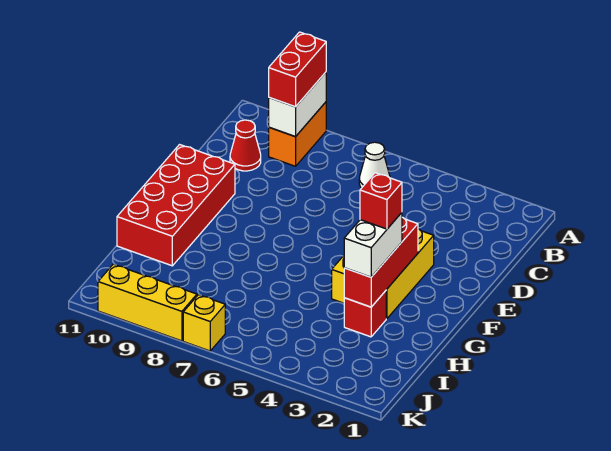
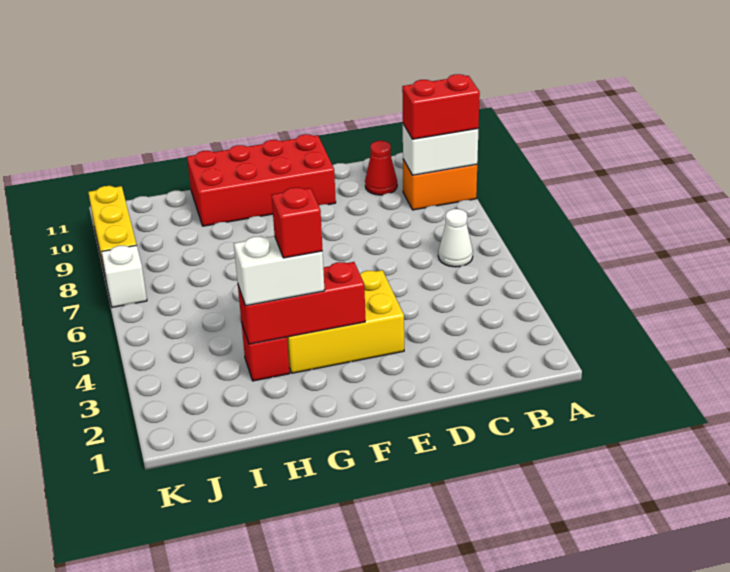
yellow brick K7 level 1 -> white brick K7 level 1

